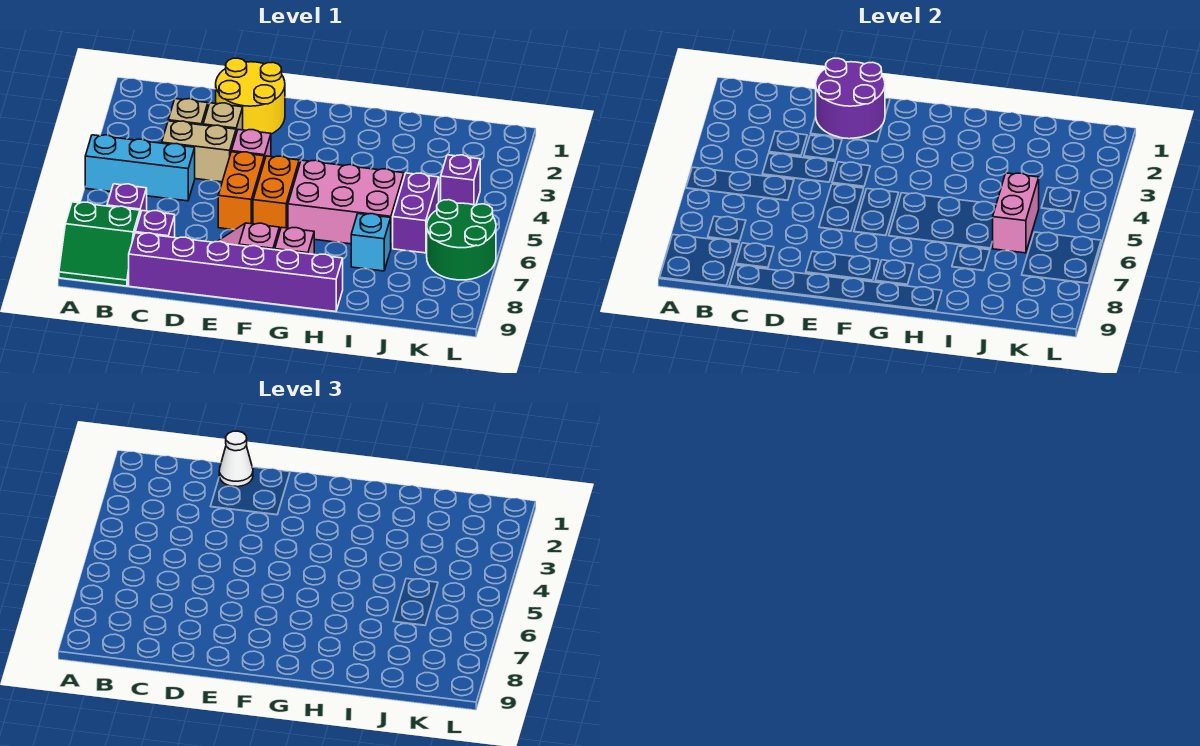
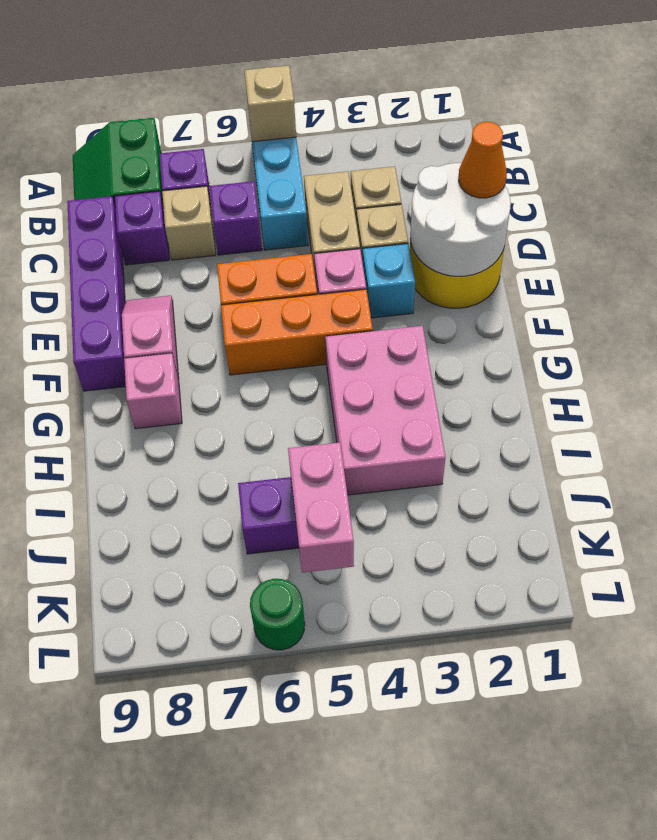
none -> tan brick A5 level 2
none -> tan brick C7 level 1
purple brick C9:H9 level 1 -> purple brick C9:F9 level 1
purple round brick D1:E2 level 2 -> white round brick D1:E2 level 2
white cone D1 level 3 -> orange cone D1 level 3
orange brick F5:F6 level 1 -> orange brick F4:F6 level 1
pink brick G5:I6 level 1 -> pink brick G3:I4 level 1
cyan brick I7 level 1 -> cyan brick E3 level 1
pink brick J5:J6 level 2 -> pink brick J5:K5 level 2
purple brick K4 level 1 -> purple brick C6 level 1
green round brick K6:L7 level 1 -> green round brick L6 level 1

